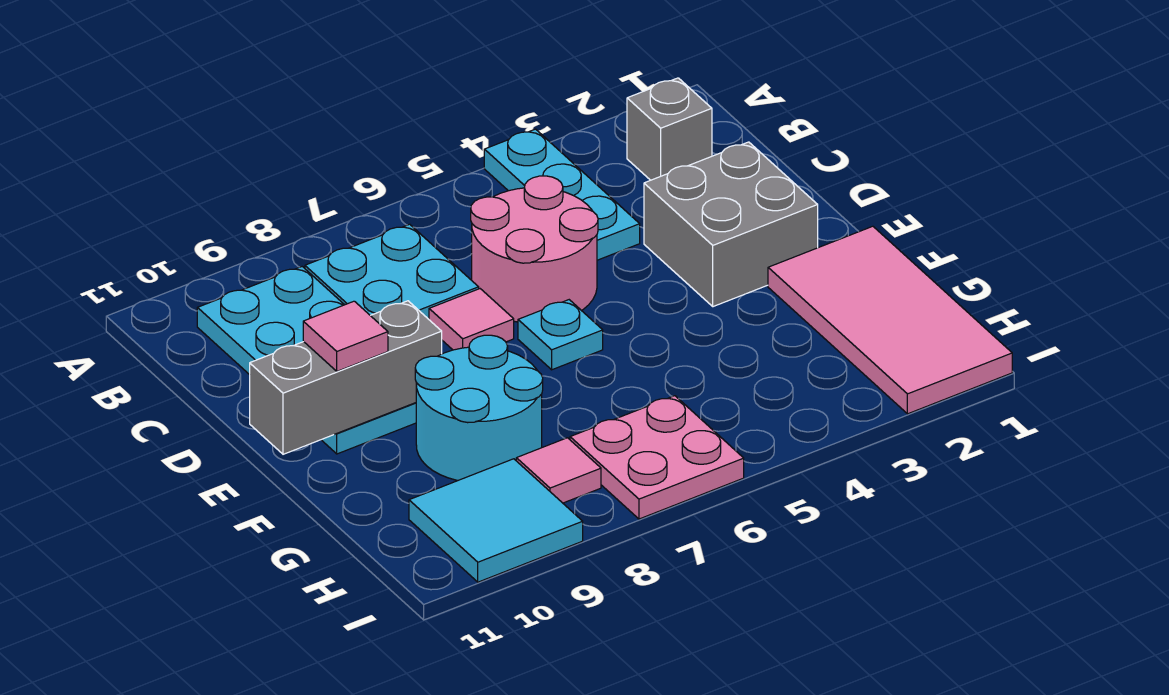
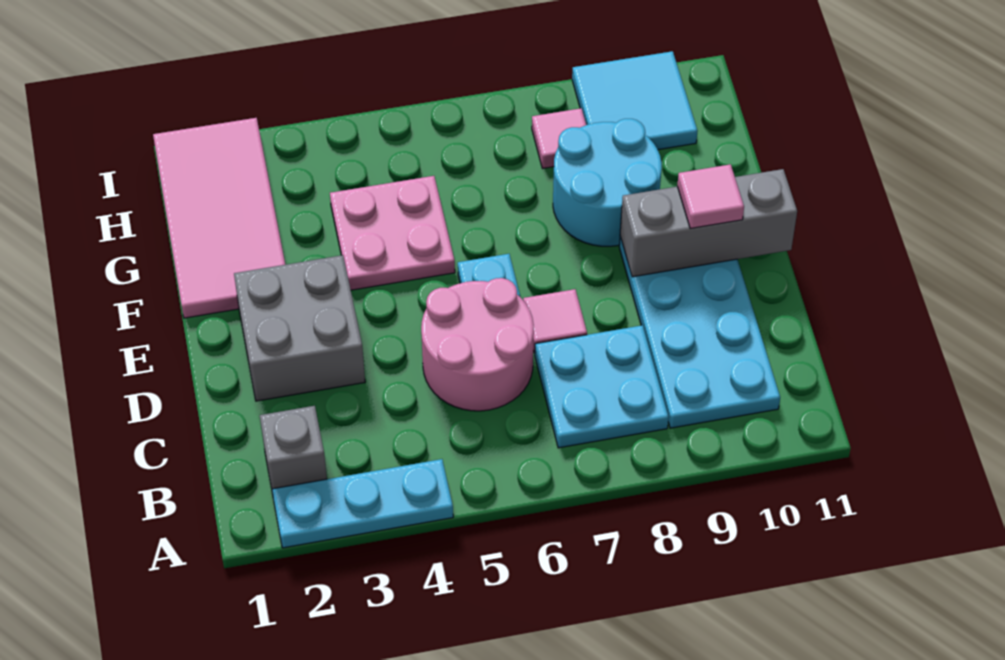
cyan plate A4:C4 level 1 -> cyan plate A2:A4 level 1
pink plate H6:I7 level 1 -> pink plate F4:G5 level 1

